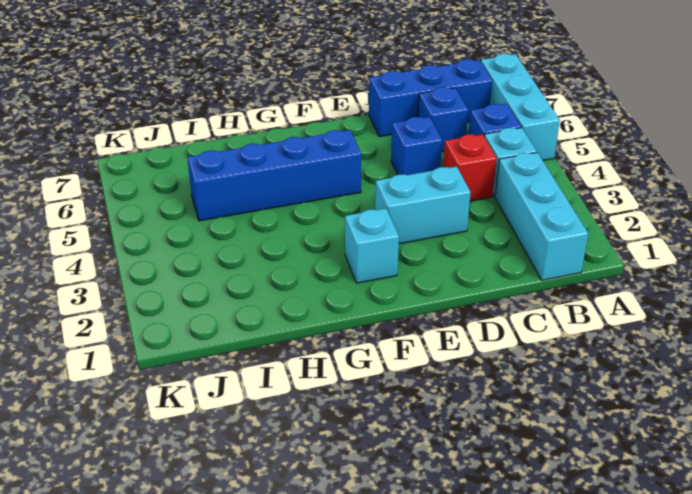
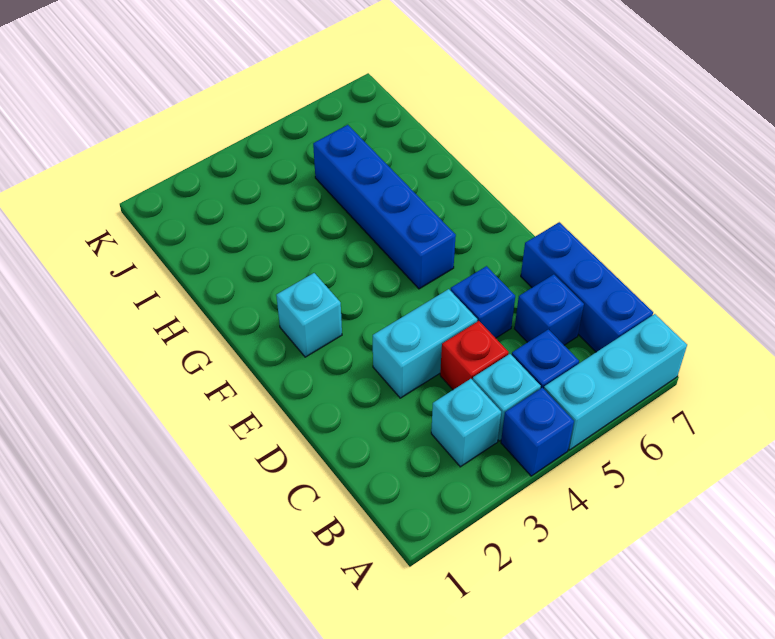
none -> blue brick A4 level 1
cyan brick B1:B3 level 1 -> cyan brick B3 level 1
cyan brick D3:E3 level 1 -> cyan brick D3:D4 level 1

